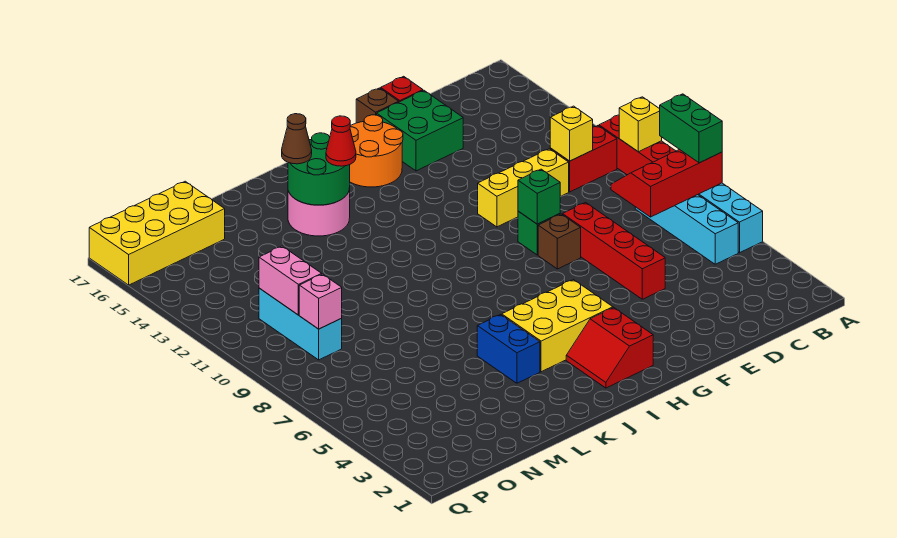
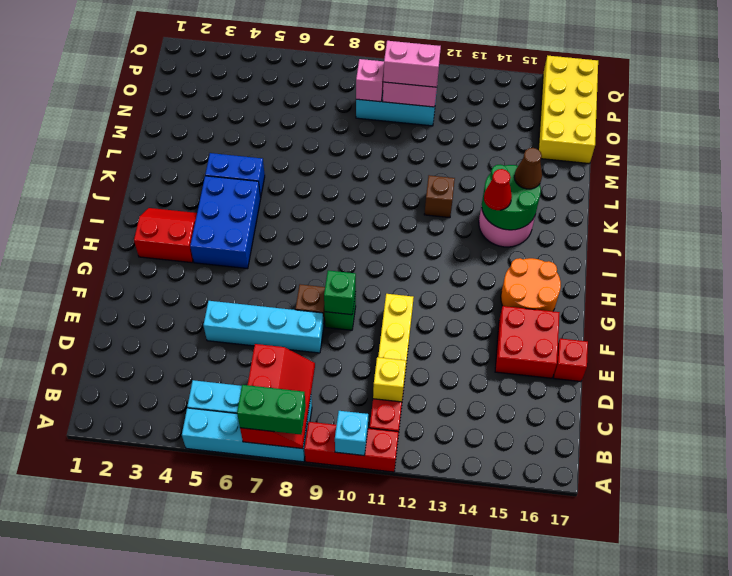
yellow brick A10 level 2 -> cyan brick A10 level 2
red brick E5:E8 level 1 -> cyan brick E5:E8 level 1
green brick E15:F16 level 1 -> red brick E15:F16 level 1
brown brick F17 level 1 -> brown brick K12 level 1
yellow brick H4:J5 level 1 -> blue brick H4:J5 level 1
none -> pink brick O10:O11 level 3

